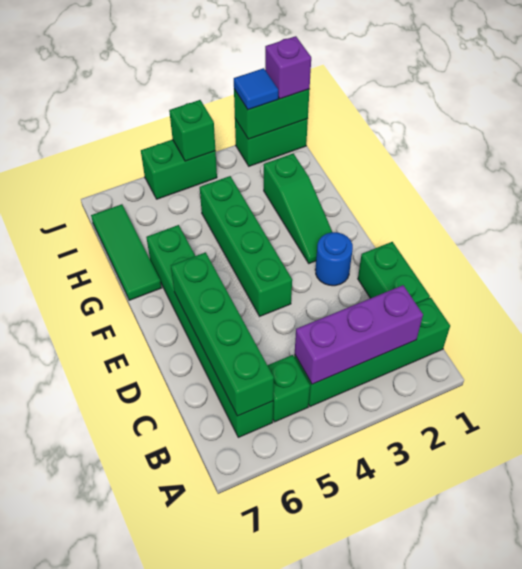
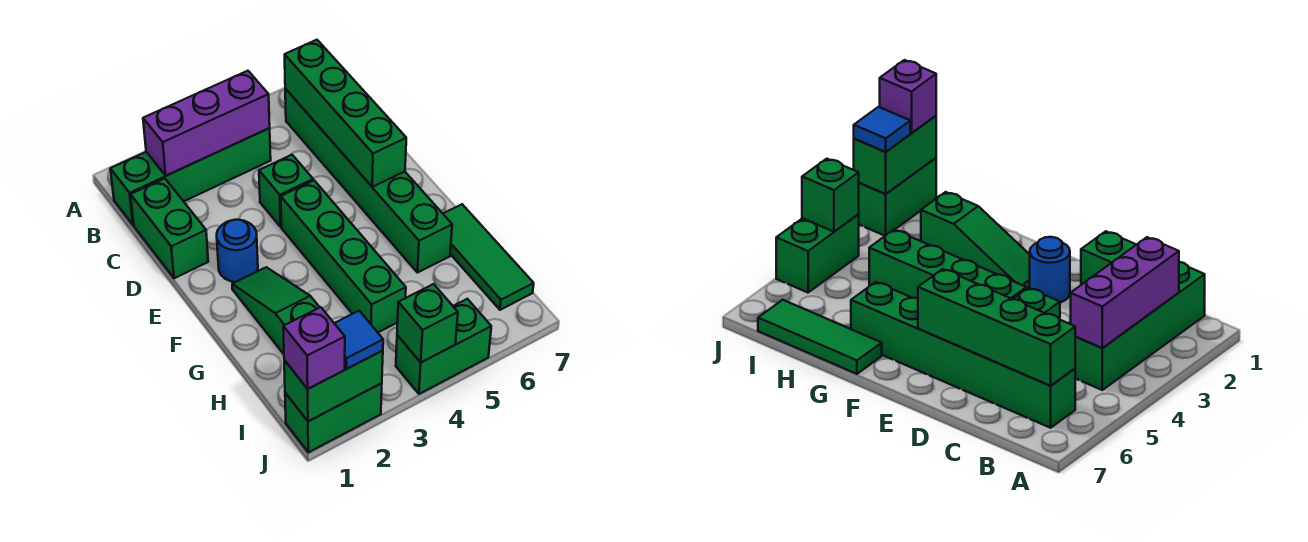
green brick B5 level 1 -> green brick D4 level 1

